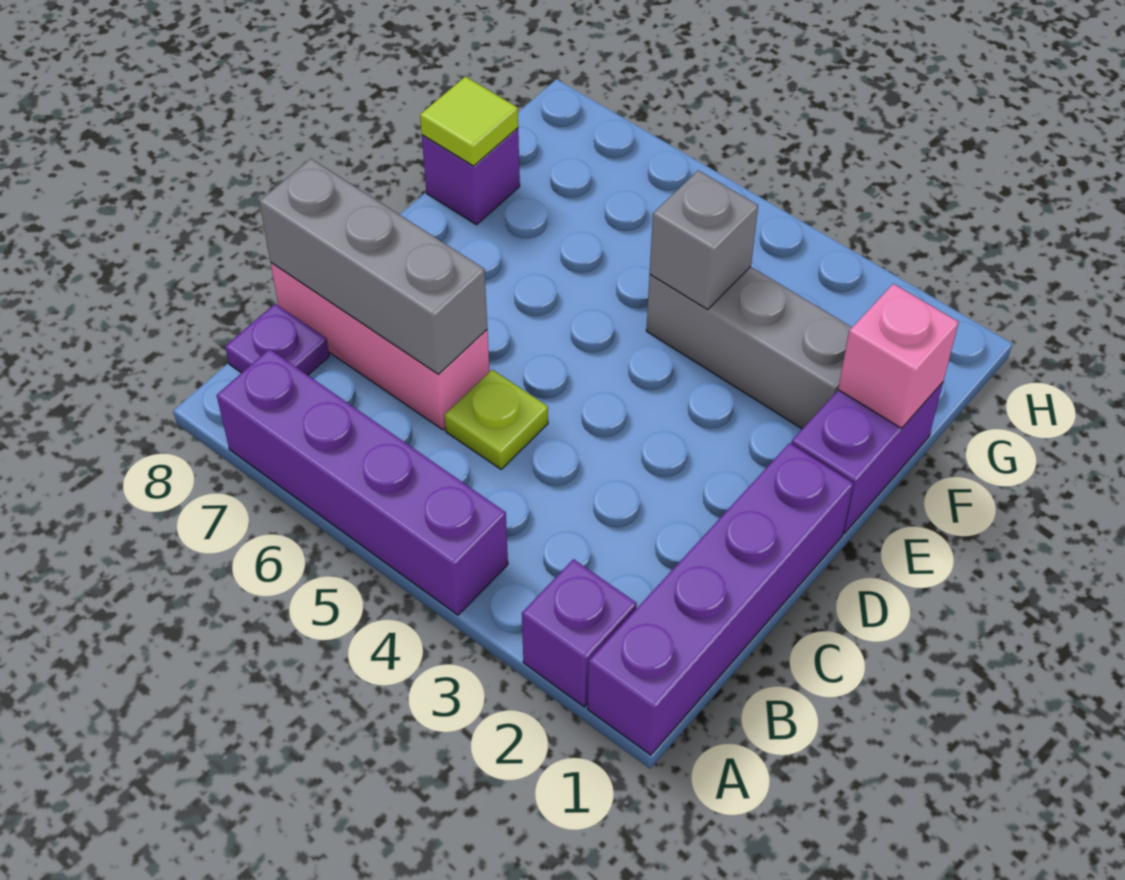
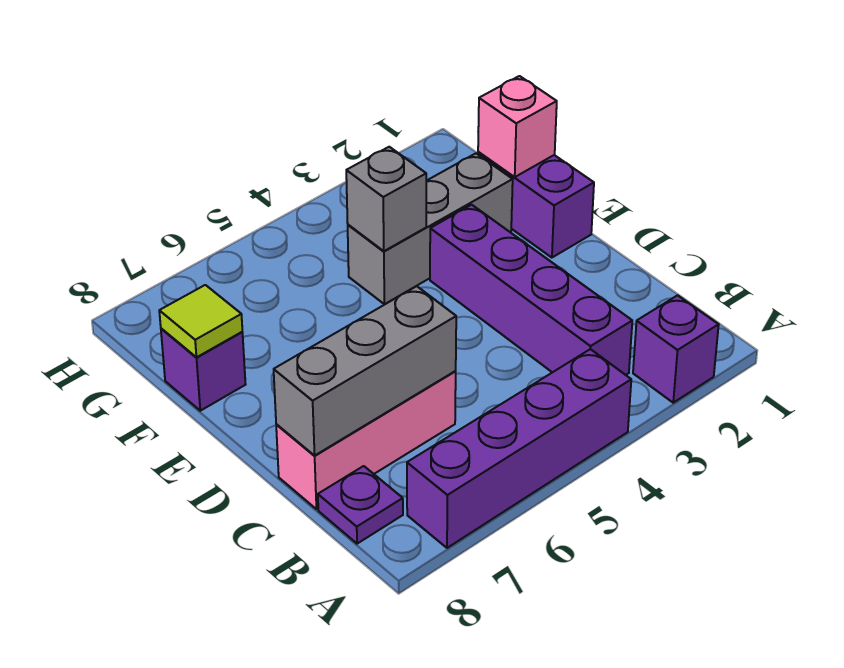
purple brick A1:D1 level 1 -> purple brick B3:E3 level 1
lime plate C5 level 1 -> none

